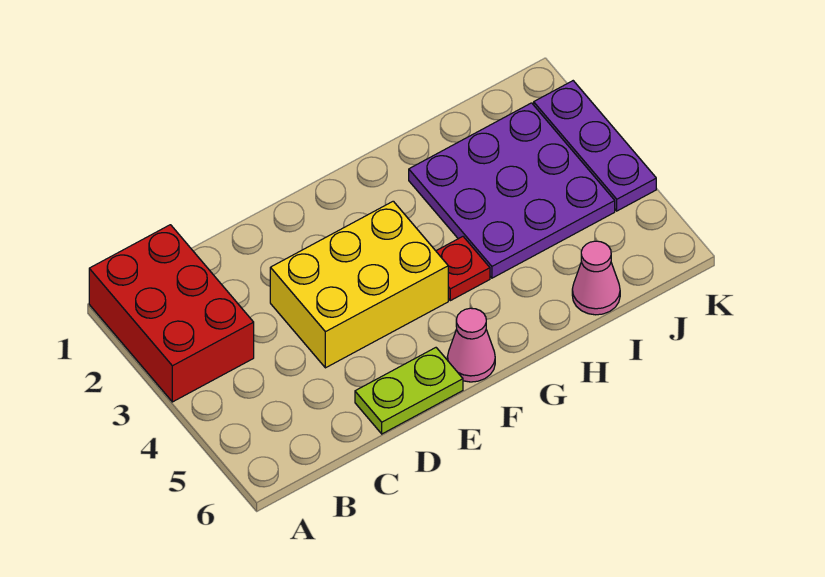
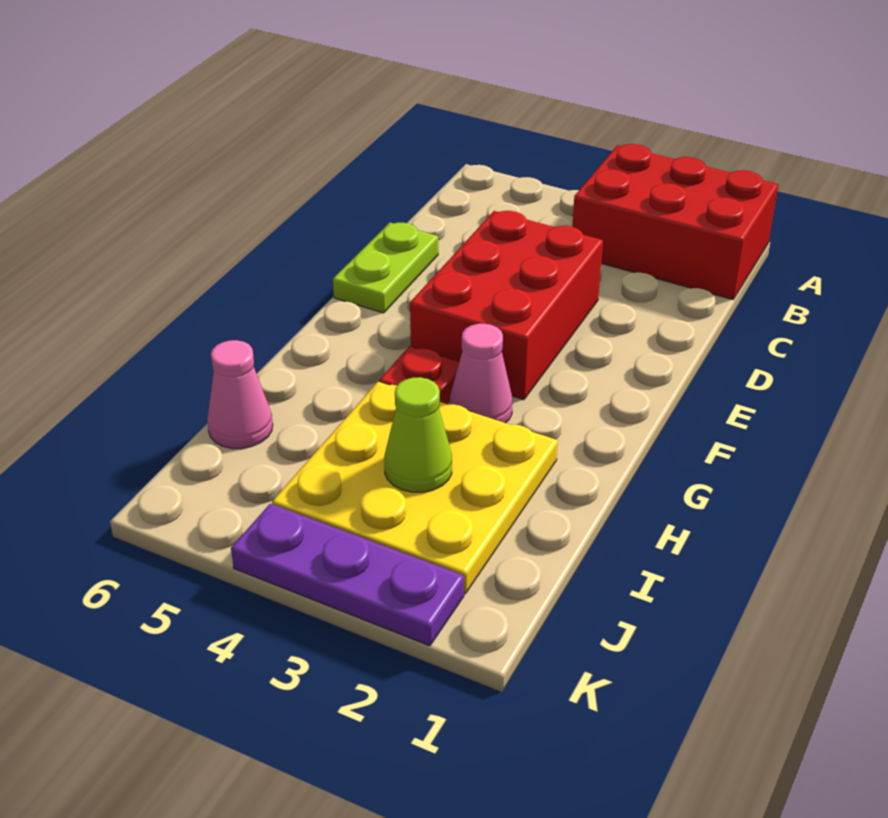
yellow brick D3:F4 level 1 -> red brick D3:F4 level 1
pink cone F6 level 1 -> pink cone G3 level 1
purple plate H2:J4 level 1 -> yellow plate H2:J4 level 1
none -> lime cone I3 level 2

